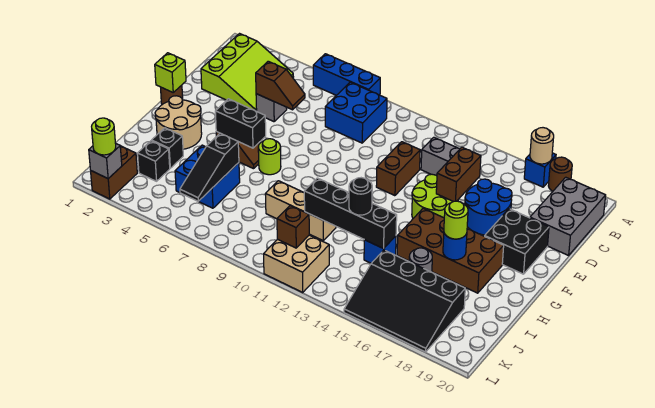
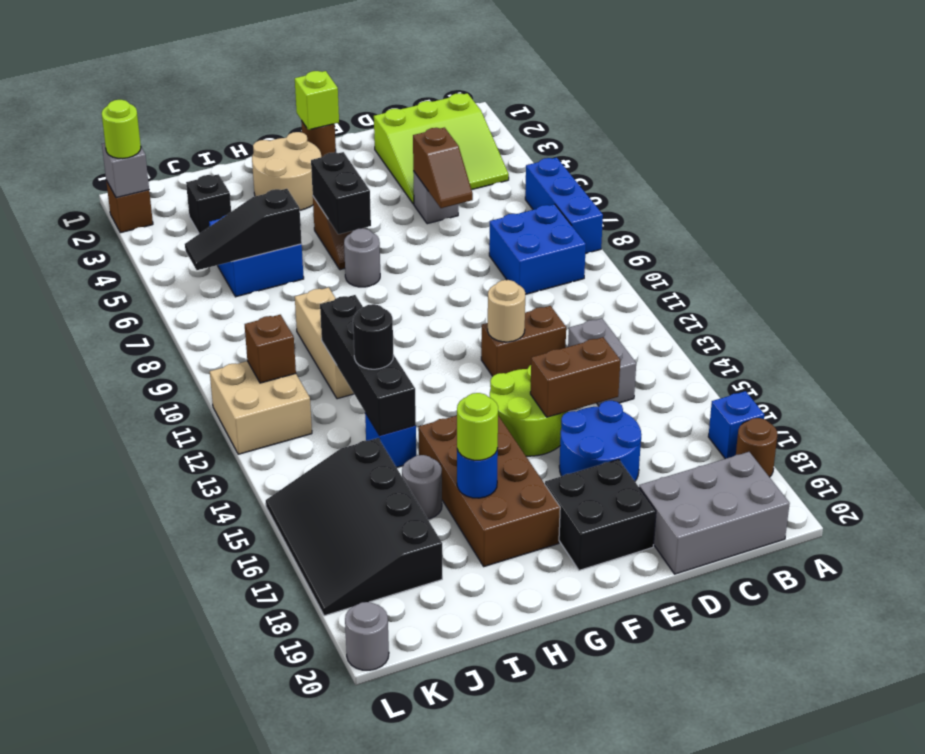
tan round brick A17 level 2 -> tan round brick E12 level 2
lime round brick G7 level 1 -> grey round brick G7 level 1
black brick I3 level 1 -> none
brown brick K2:L2 level 1 -> brown brick L2 level 1
none -> grey round brick L20 level 1

